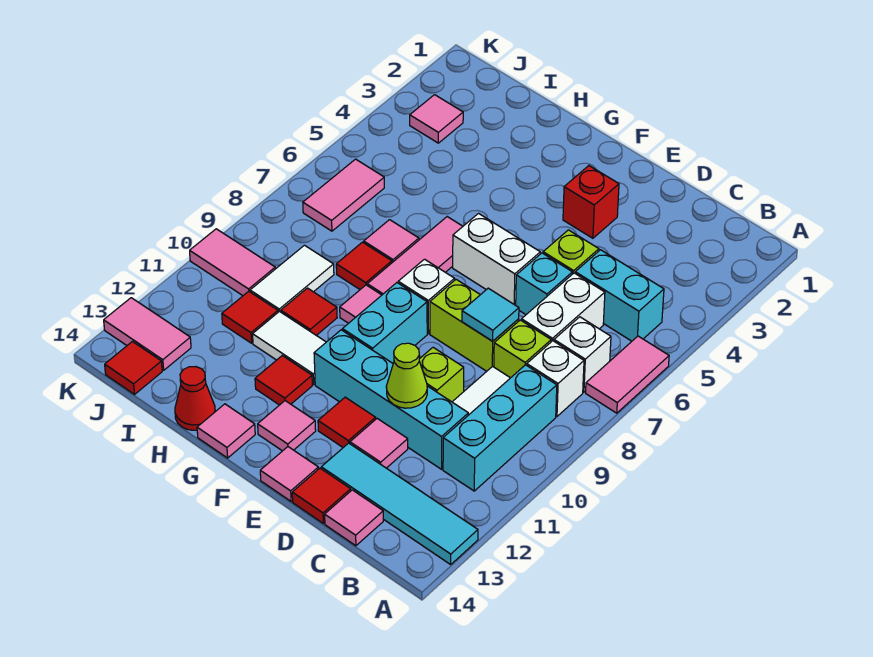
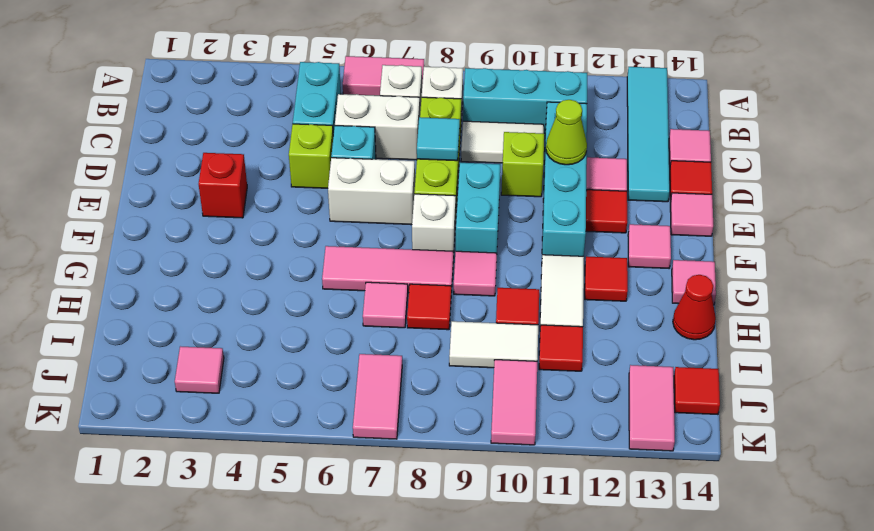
white brick E6:F6 level 1 -> white brick E6:E7 level 1
cyan brick F9:F10 level 1 -> cyan brick E9:F9 level 1
pink tile J6:J7 level 1 -> pink tile J7:K7 level 1

